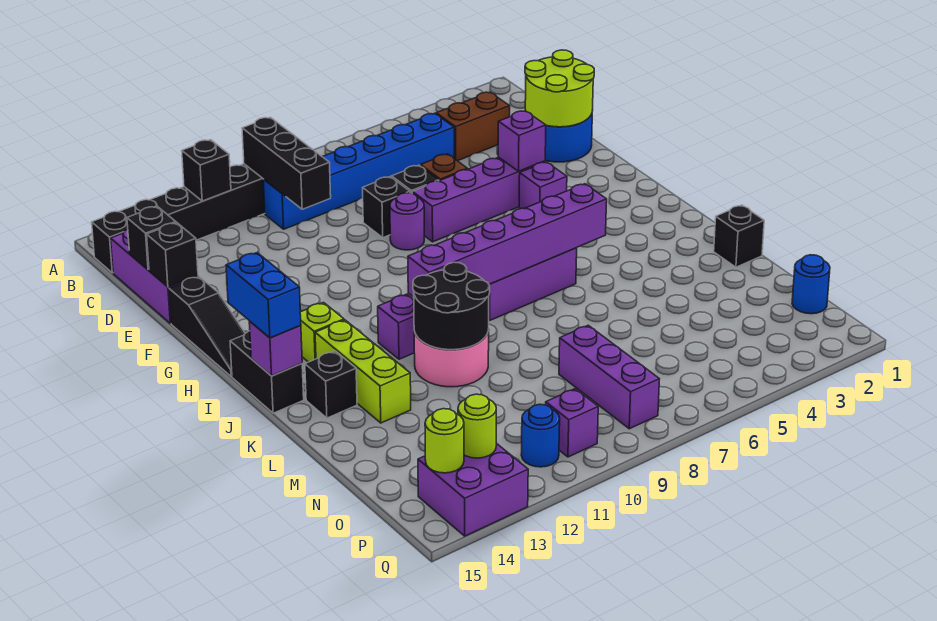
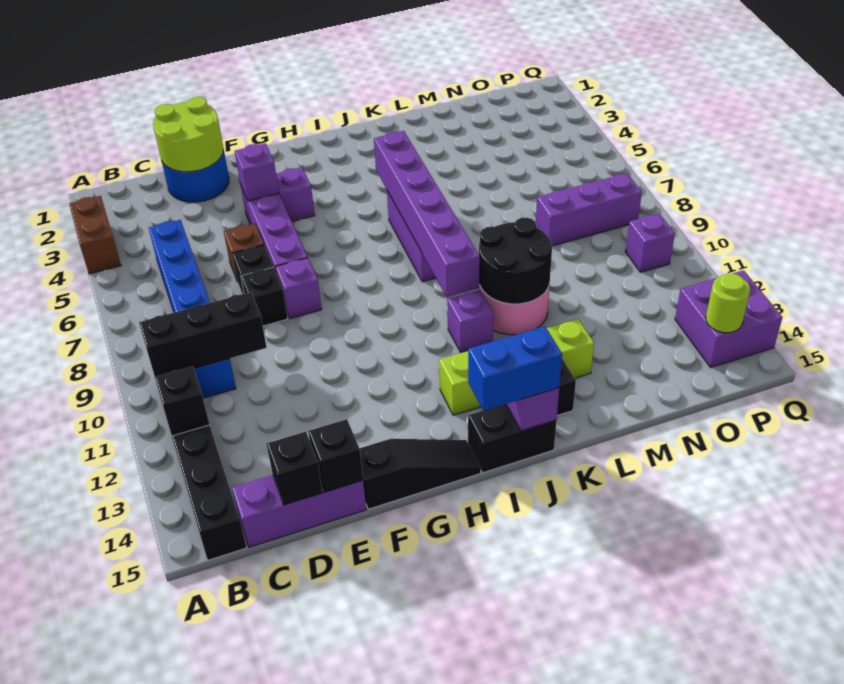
brown brick C3:C4 level 1 -> brown brick A3:A4 level 1
purple round brick F8 level 1 -> purple brick F8 level 1
black brick L1 level 1 -> none
blue round brick O1 level 1 -> none
blue round brick P11 level 1 -> none
lime round brick P13 level 2 -> none

